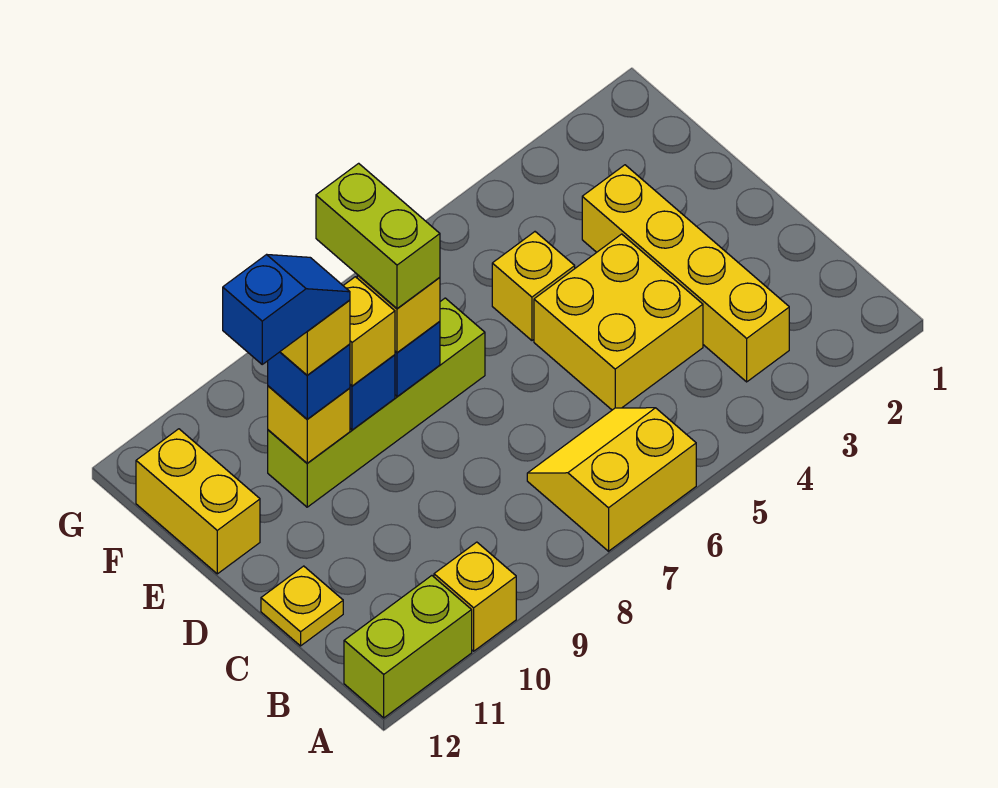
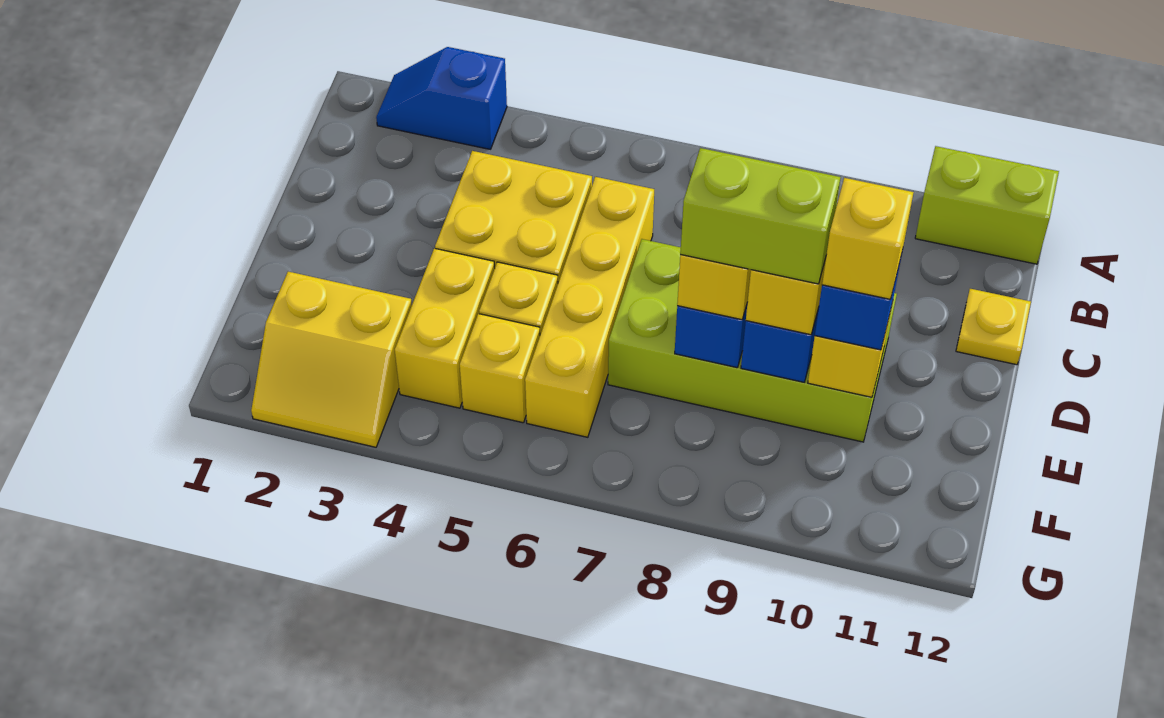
yellow slope A6:B7 level 1 top A -> yellow slope F2:G3 level 1 top F
yellow brick A10 level 1 -> yellow brick F5 level 1
yellow brick B3:E3 level 1 -> yellow brick C6:F6 level 1
lime brick E7:E10 level 1 -> lime brick D7:E10 level 1
lime brick E8:F8 level 4 -> lime brick E8:E9 level 4
blue slope E10:E11 level 5 top 11 -> blue slope A2:A3 level 1 top 3
yellow brick E12:F12 level 1 -> yellow brick E4:F4 level 1

